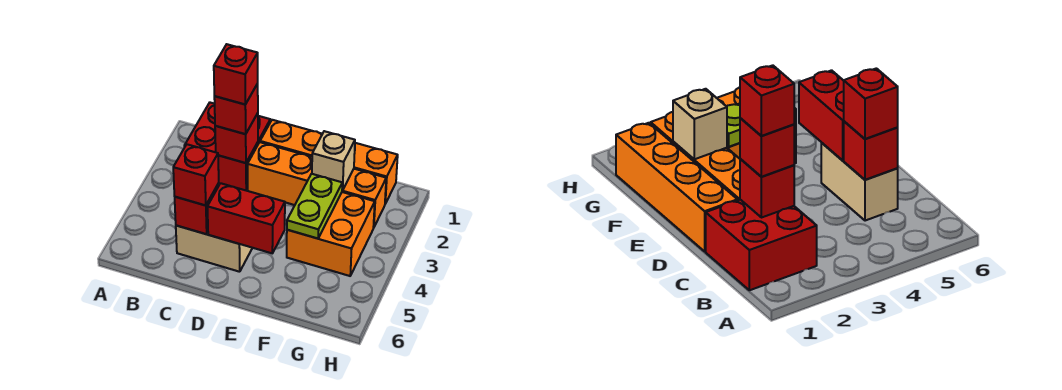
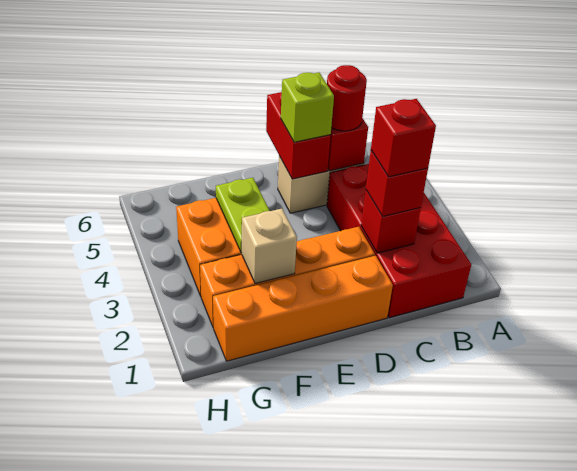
red brick B1:C2 level 1 -> red brick B1:C4 level 1
red brick C5 level 3 -> red round brick C5 level 3
red brick D5:E5 level 2 -> red brick D5:D6 level 2
none -> lime brick D5 level 3

